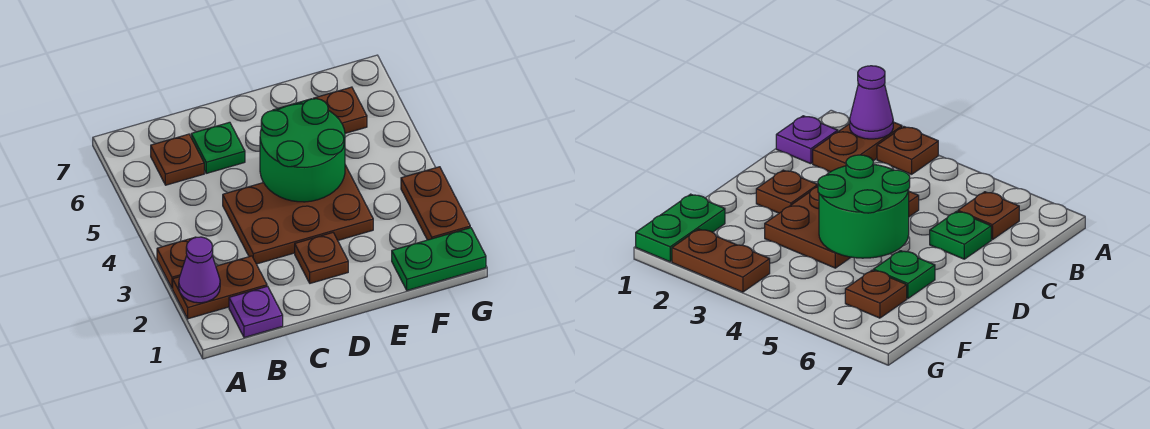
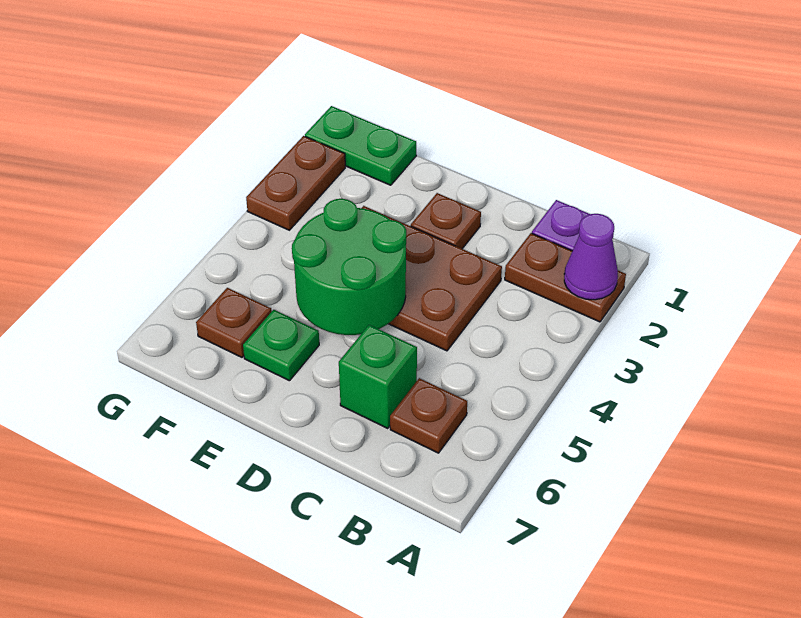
brown plate A3 level 1 -> none
green plate C6 level 1 -> green brick C6 level 1

